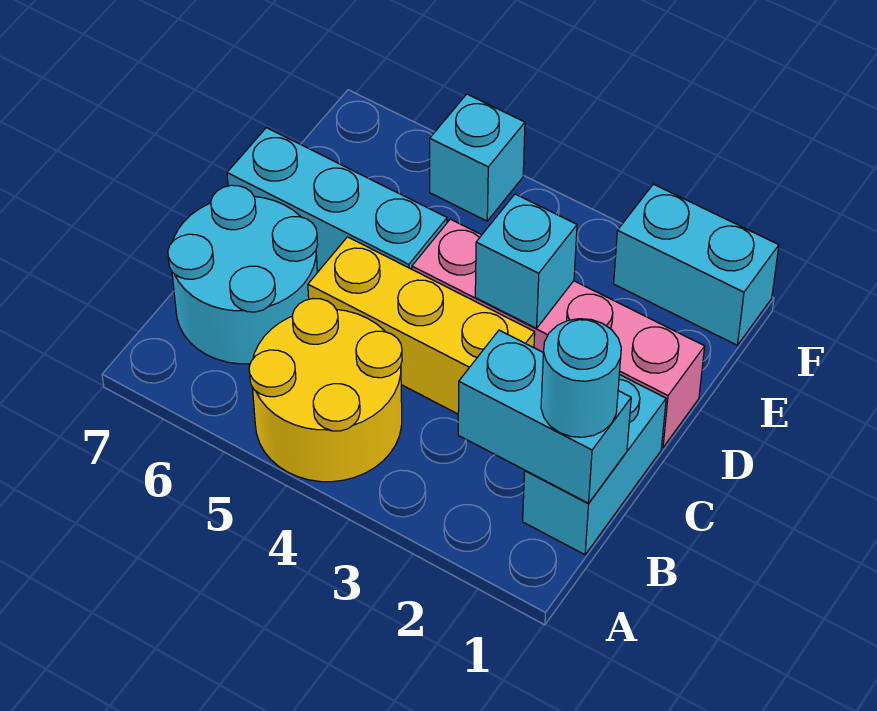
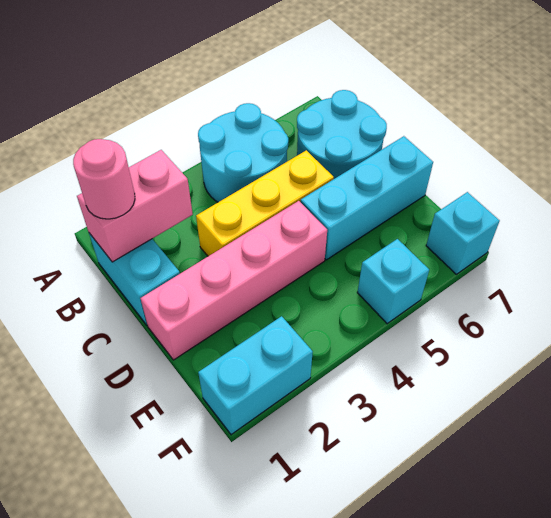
yellow round brick A4:B5 level 1 -> cyan round brick A4:B5 level 1
cyan brick B1:B2 level 2 -> pink brick B1:B2 level 2
cyan round brick B1 level 3 -> pink round brick B1 level 3
cyan brick D3 level 2 -> cyan brick F7 level 1

